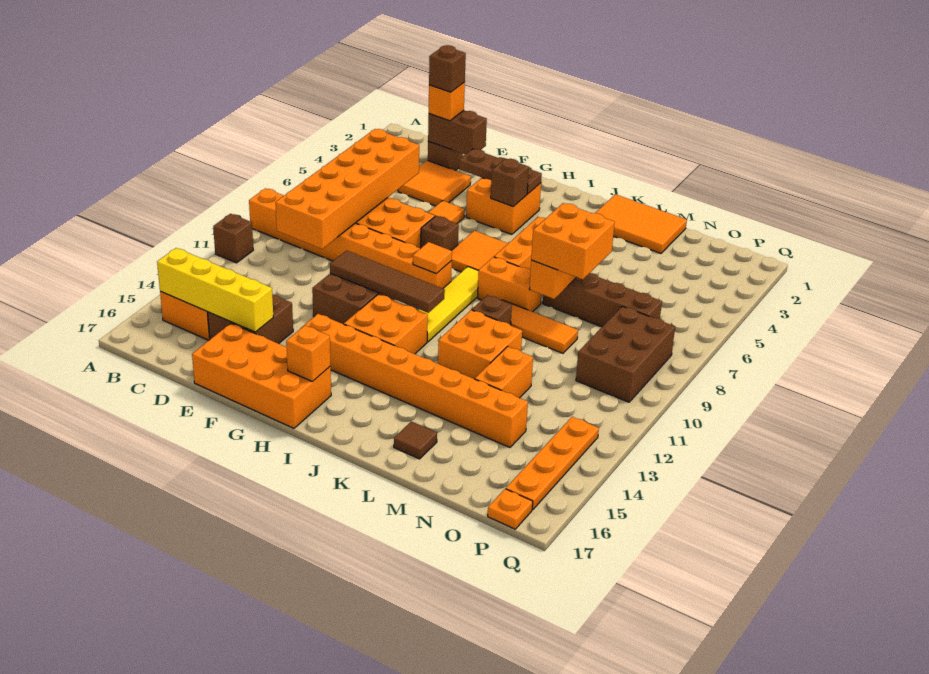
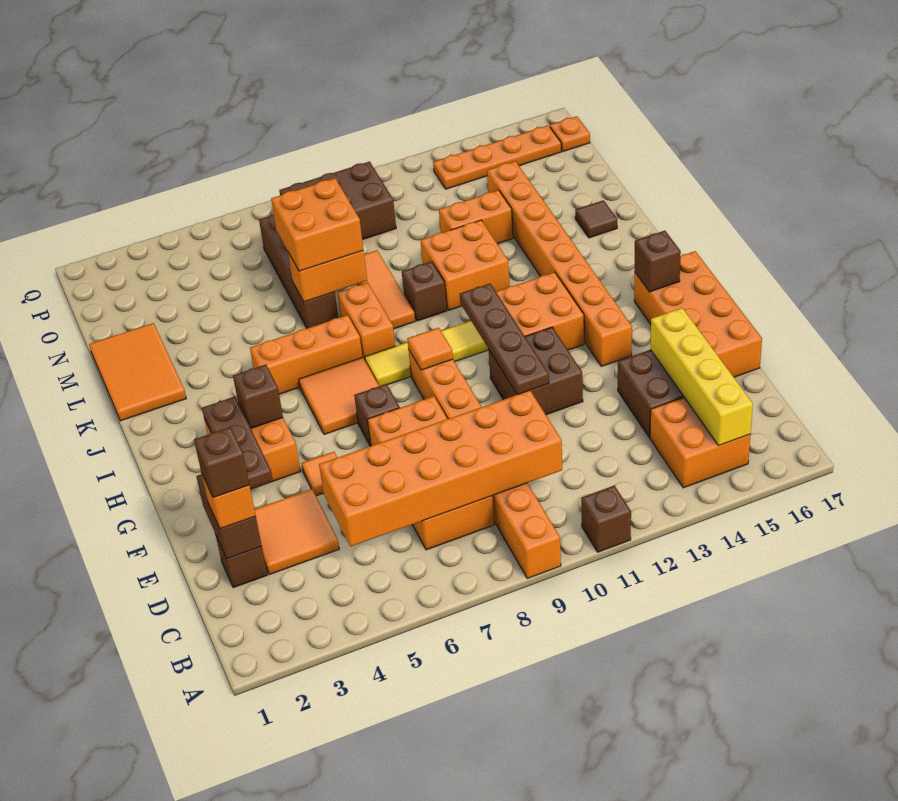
brown tile F11:I11 level 2 -> brown plate F11:I11 level 2
orange brick H16 level 2 -> brown brick H16 level 2

